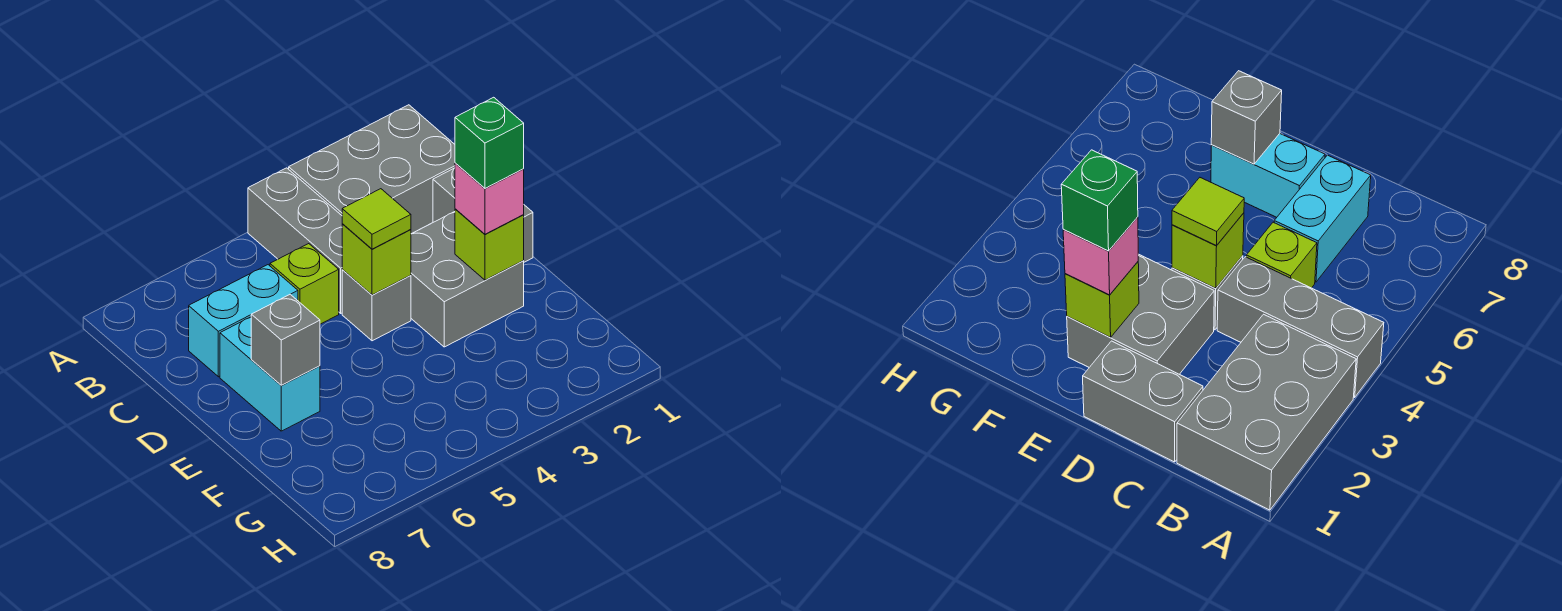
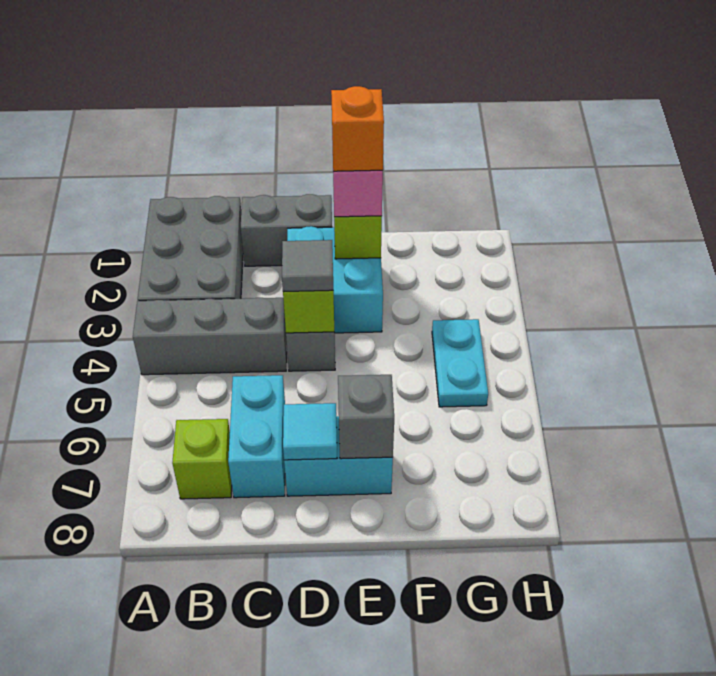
lime brick C5 level 1 -> lime brick B7 level 1
grey brick D2:E3 level 1 -> cyan brick D2:E3 level 1
lime tile D4 level 3 -> grey tile D4 level 3
none -> cyan tile D7 level 2
green brick E2 level 4 -> orange brick E2 level 4
none -> cyan plate G4:G5 level 1

